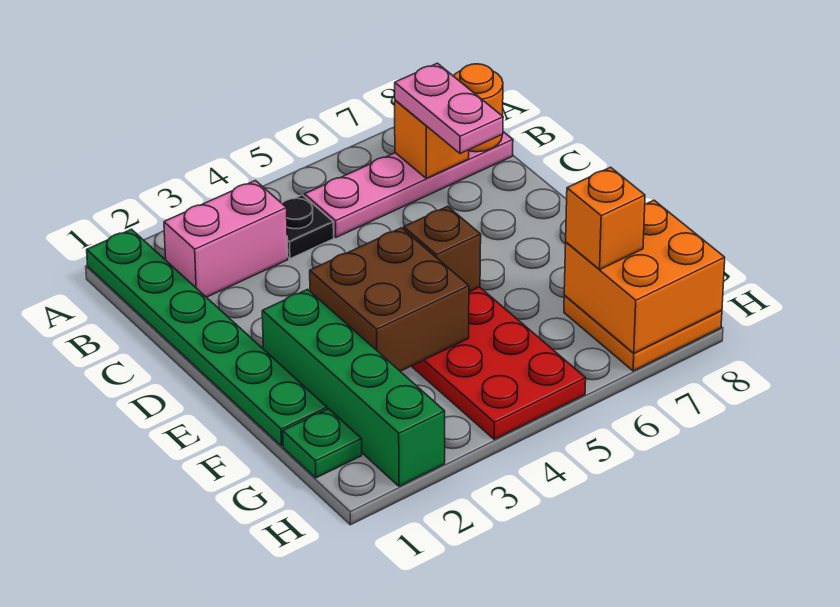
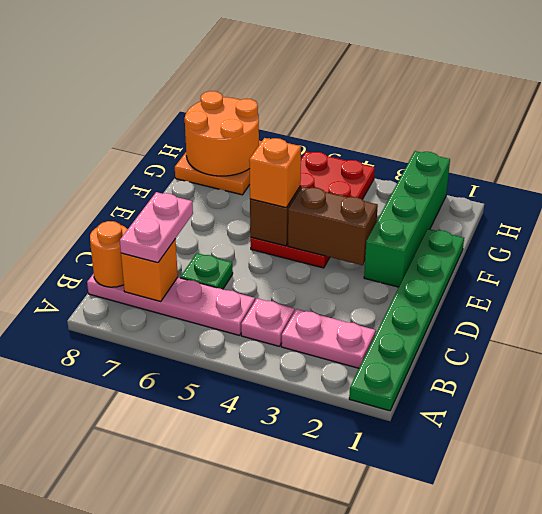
pink brick B2:B3 level 1 -> pink plate B2:B3 level 1
black plate B4 level 1 -> pink plate B4 level 1
brown brick E3:F4 level 2 -> brown brick E3:E4 level 2
green plate G1 level 1 -> green plate C6 level 1
orange brick G7:H8 level 2 -> orange round brick G7:H8 level 2
orange brick G7 level 3 -> orange brick E5 level 3

